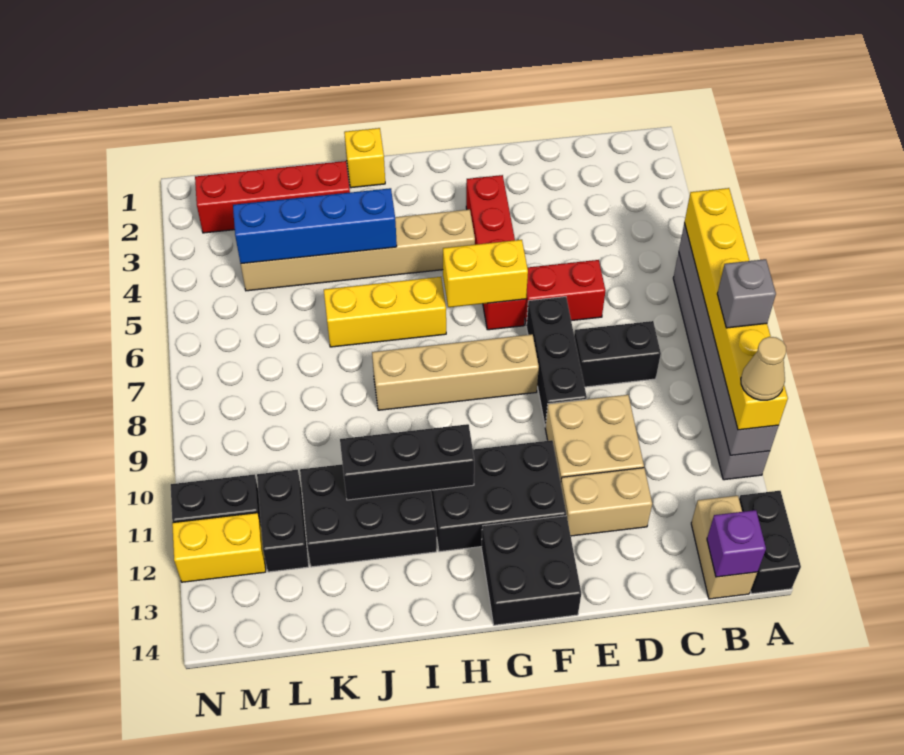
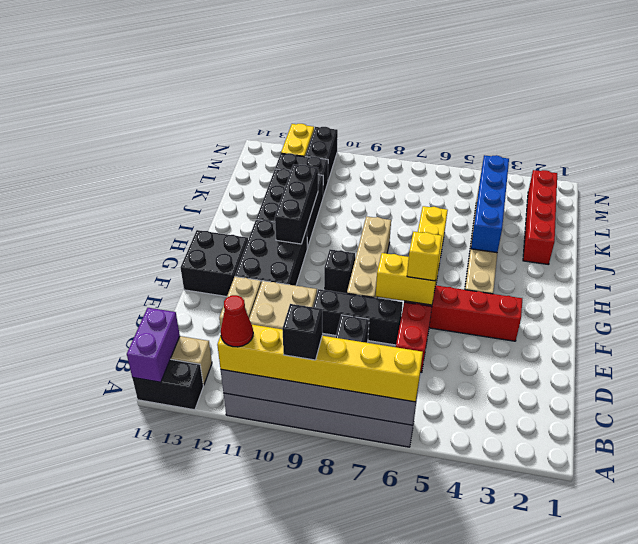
grey brick A9 level 4 -> black brick A9 level 4
tan cone A11 level 4 -> red cone A11 level 4
purple brick B14 level 2 -> purple brick A14:B14 level 2
yellow brick F6:G6 level 2 -> yellow brick F6:F7 level 2
none -> black brick G9 level 1
yellow brick I1 level 1 -> yellow brick F6 level 3

